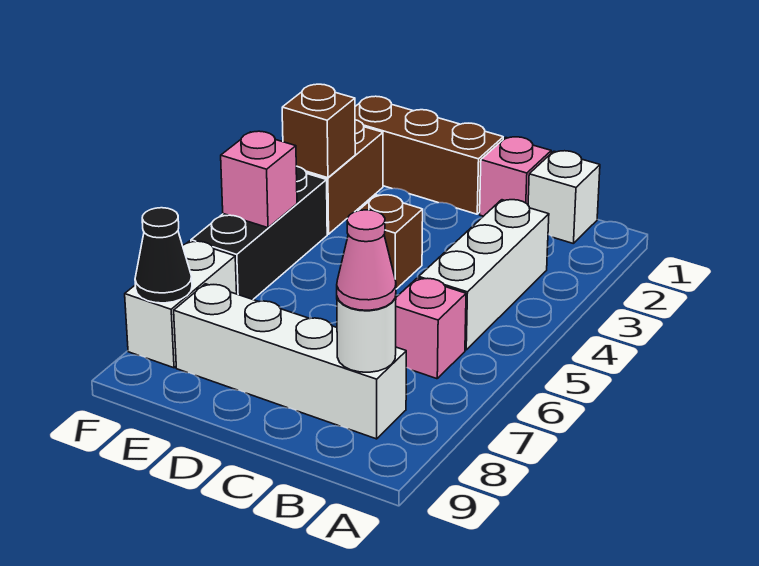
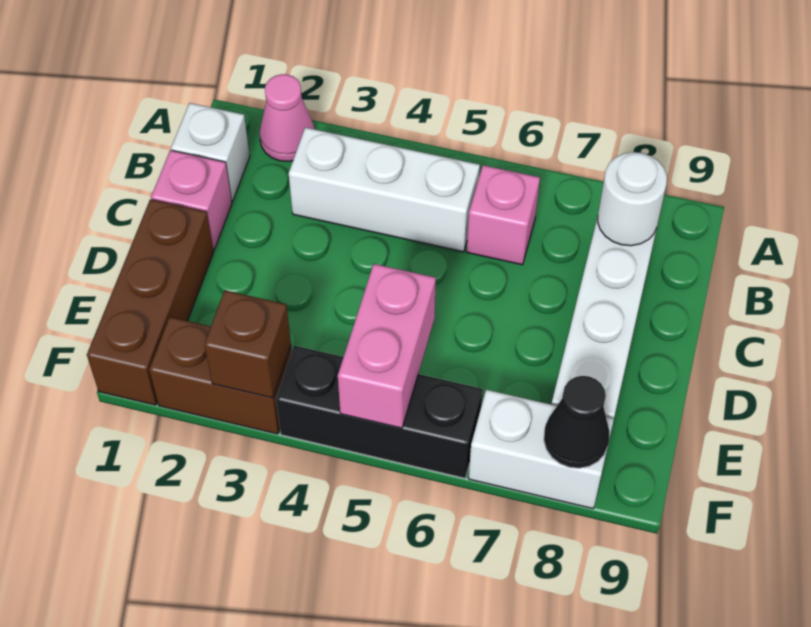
pink cone B8 level 3 -> pink cone A2 level 1
brown brick D4 level 1 -> none
pink brick F5 level 2 -> pink brick E5:F5 level 2

